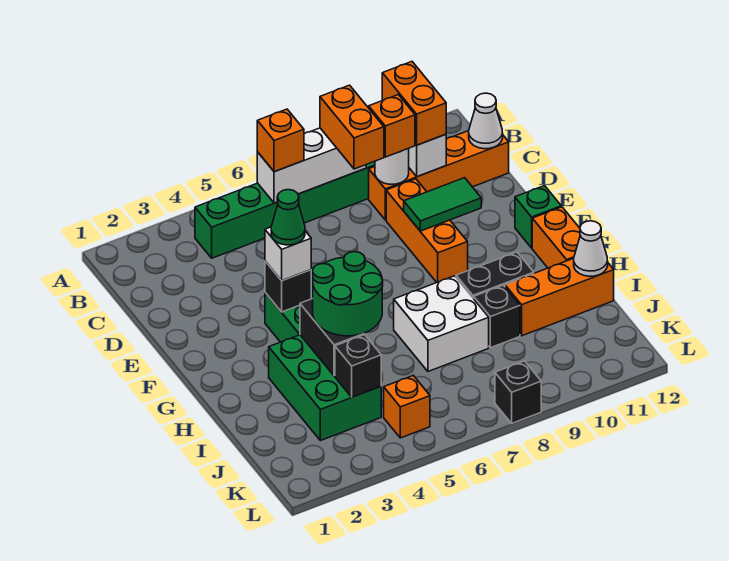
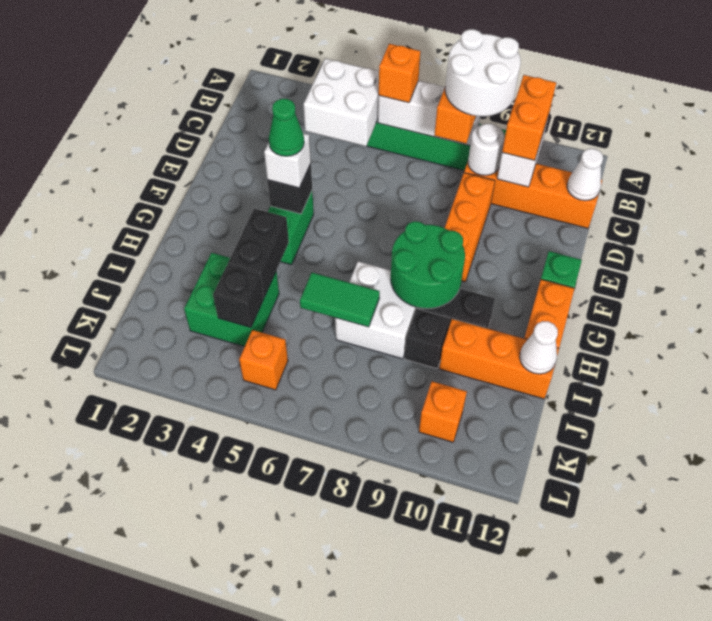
none -> white brick B4:C5 level 2
none -> white round brick B8:C9 level 4
orange brick C9 level 3 -> orange brick K10 level 1
green tile E9:E10 level 2 -> green tile I6:I7 level 2
green brick H3:J4 level 1 -> green brick I3:J4 level 1
green round brick H4:I5 level 3 -> green round brick G8:H9 level 2
black brick L8 level 1 -> none

